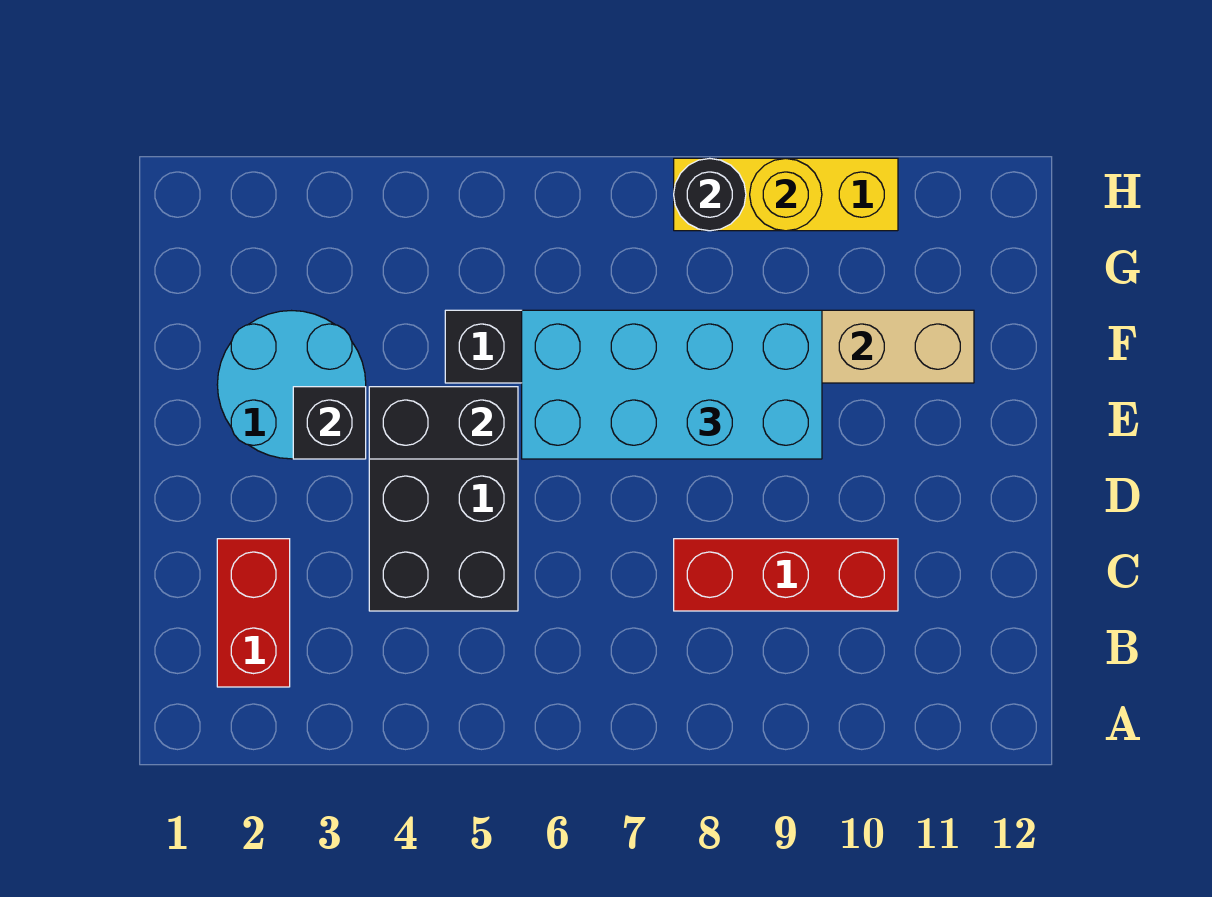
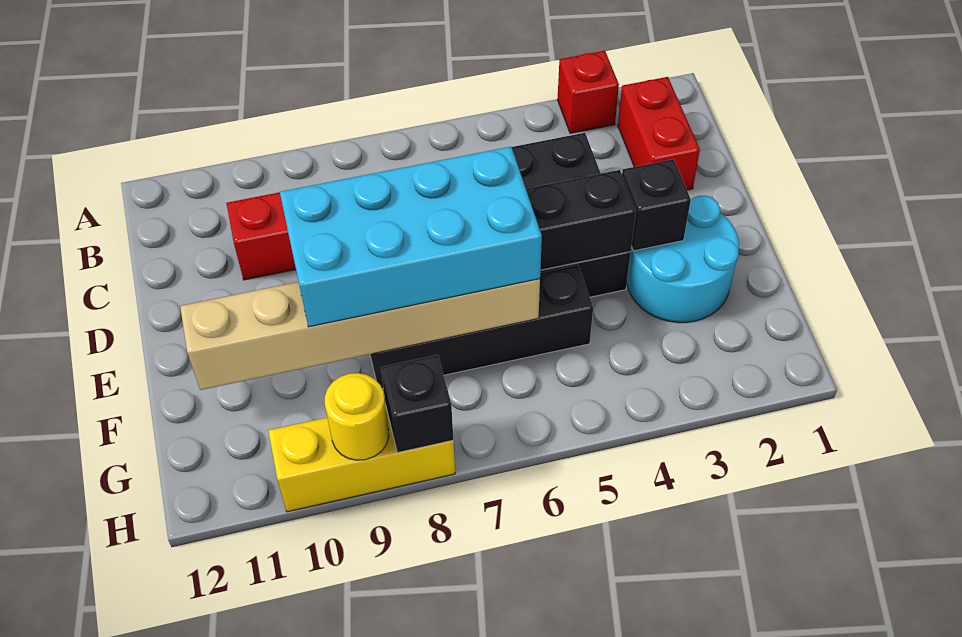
none -> red brick A3 level 1
black round brick H8 level 2 -> black brick H8 level 2

